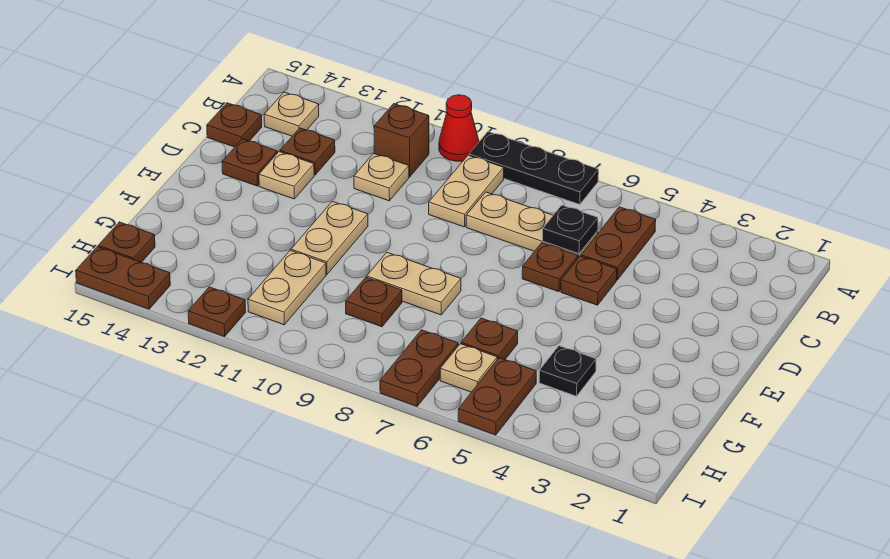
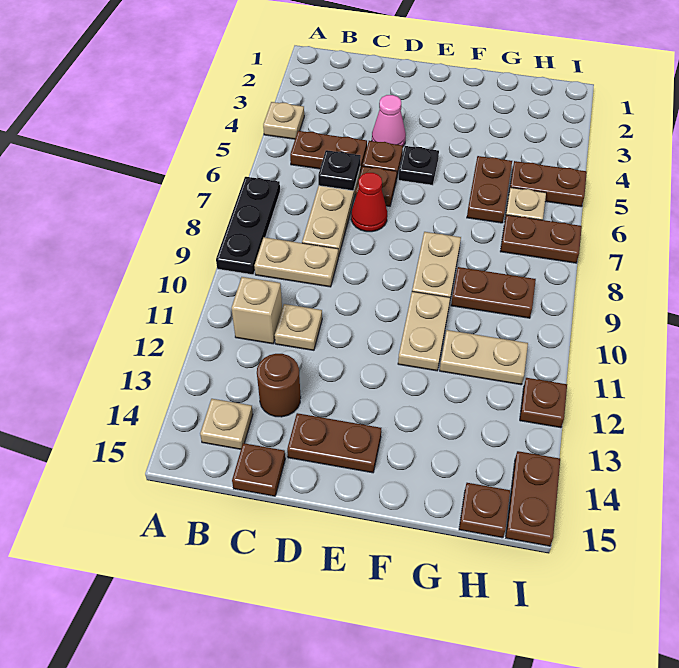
red cone A10 level 1 -> red cone D7 level 1
brown brick B11 level 1 -> tan brick B11 level 1
brown plate C13 level 1 -> brown round brick C13 level 1
none -> pink cone D4 level 1
tan plate D13 level 1 -> tan plate A4 level 1
brown plate D14 level 1 -> brown plate D14:E14 level 1
tan plate E11:F11 level 1 -> tan plate F10:F11 level 1
black plate G4 level 1 -> black plate E5 level 1
brown plate G6 level 1 -> brown plate G5:G6 level 1
brown plate G9 level 1 -> brown plate G9:H9 level 1

